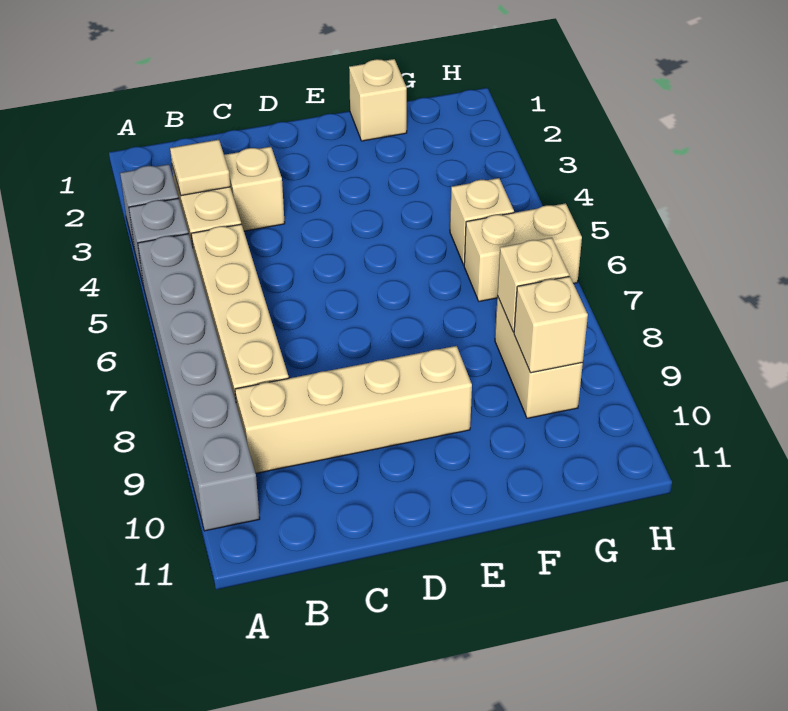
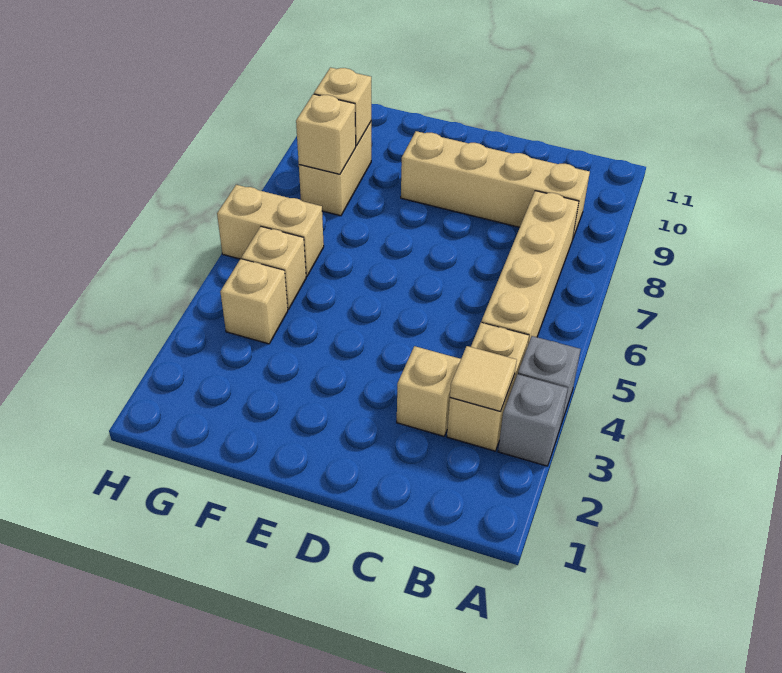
grey brick A5:A10 level 1 -> none
tan brick F1 level 1 -> tan brick G4 level 1

